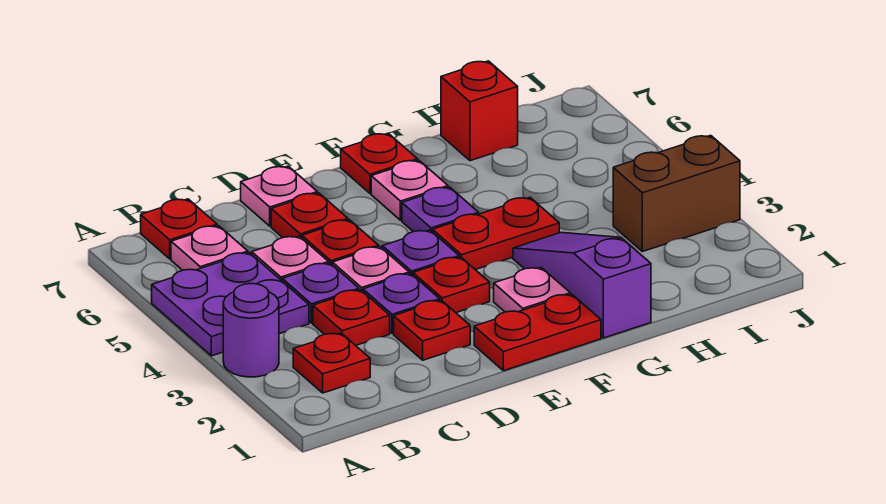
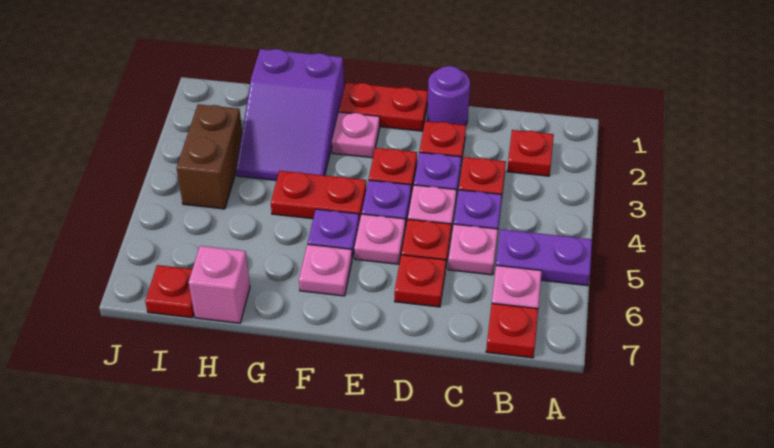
purple round brick A3 level 1 -> purple round brick D1 level 1
purple plate A4:B5 level 1 -> purple plate A5:B5 level 1
pink plate D7 level 1 -> pink plate E5 level 1
red plate F7 level 1 -> red plate I7 level 1
purple slope G1:G3 level 1 top 1 -> purple slope G1:H3 level 1 top 1
red brick H7 level 1 -> pink brick H7 level 1
brown brick I3:J3 level 1 -> brown brick I3:I4 level 1

